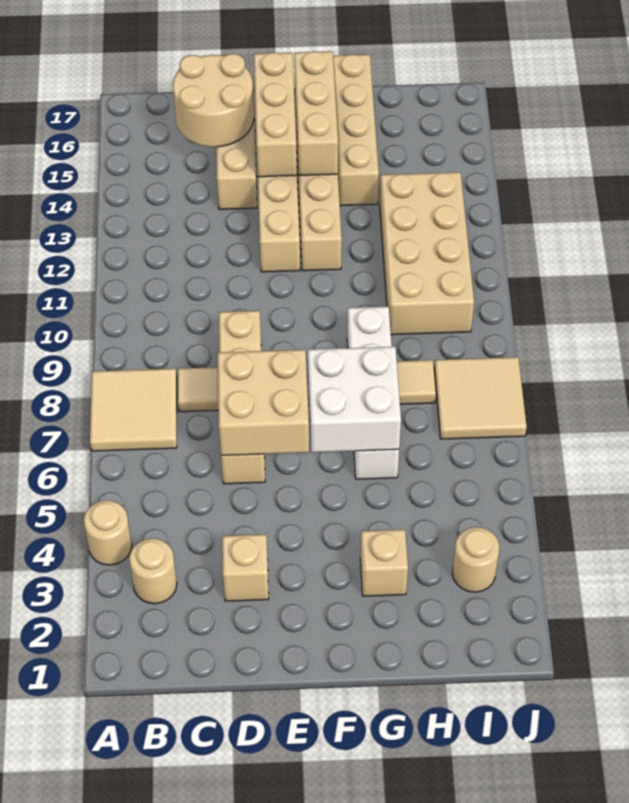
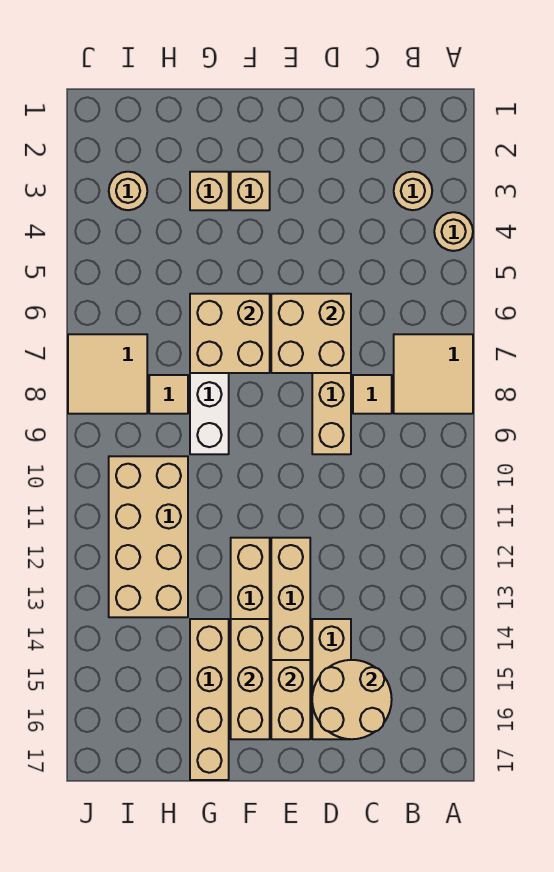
tan brick D3 level 1 -> tan brick F3 level 1
tan brick E14:E16 level 2 -> tan brick E15:E16 level 2
white brick F6:G7 level 2 -> tan brick F6:G7 level 2

